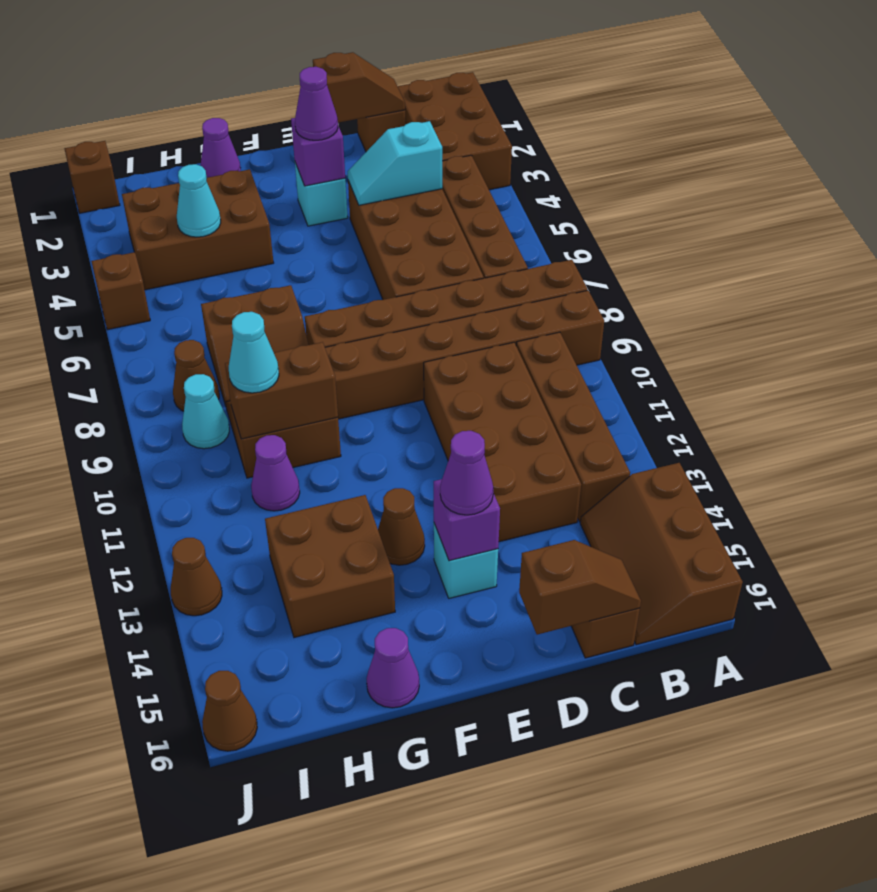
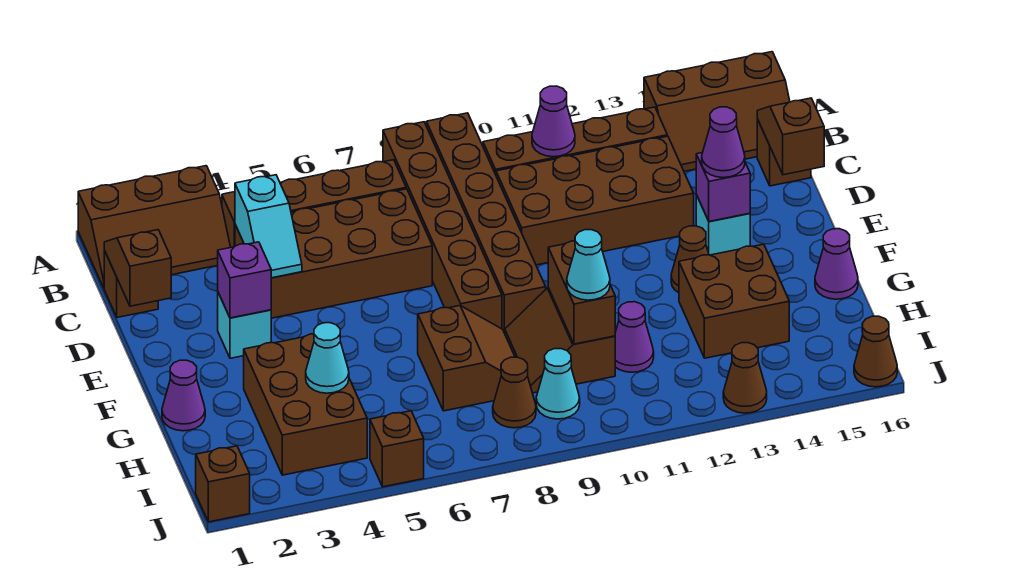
brown brick A1:B3 level 1 -> brown slope A1:B3 level 1 top A
purple cone E3 level 3 -> purple cone B11 level 2

